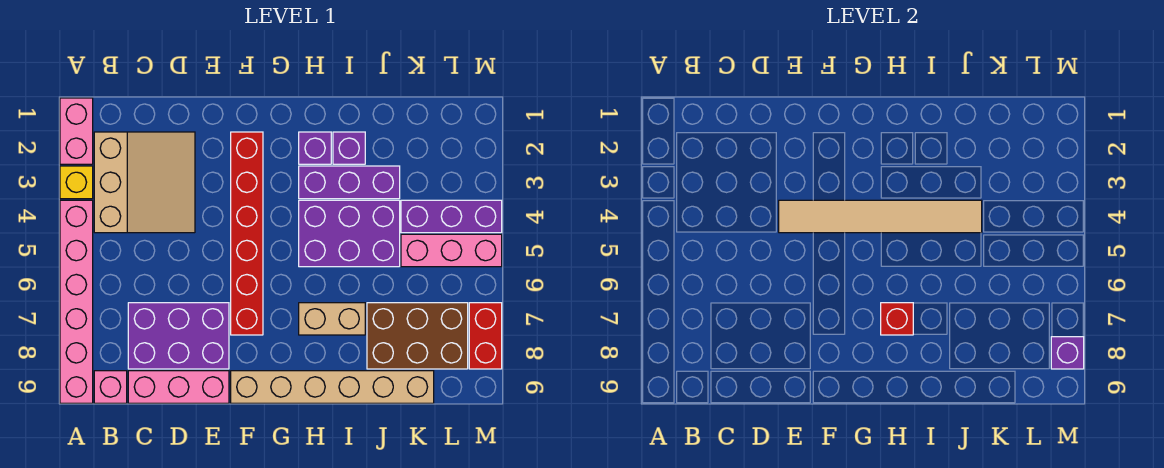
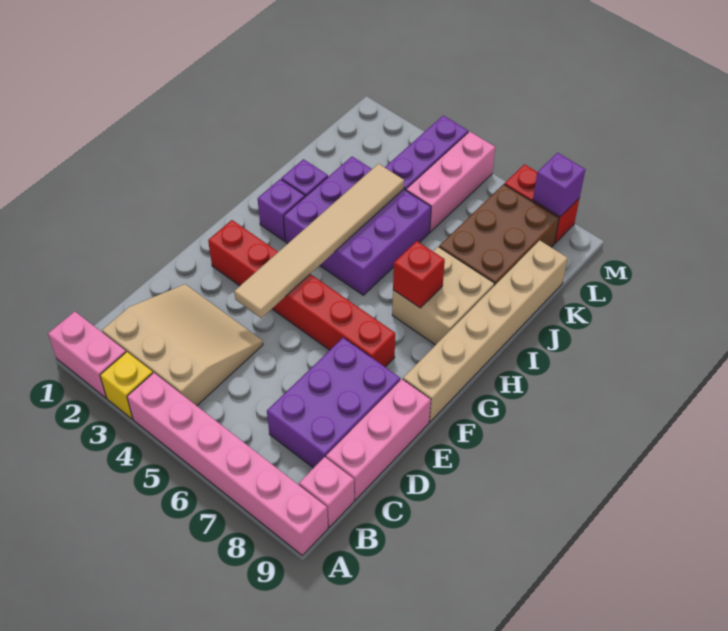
tan brick H7:I7 level 1 -> tan brick H7:I8 level 1

